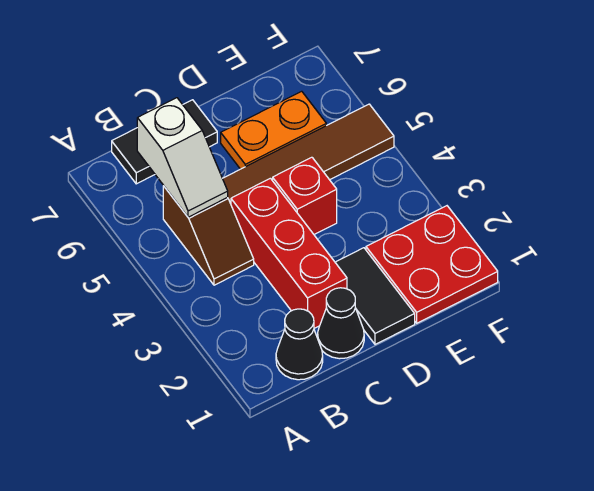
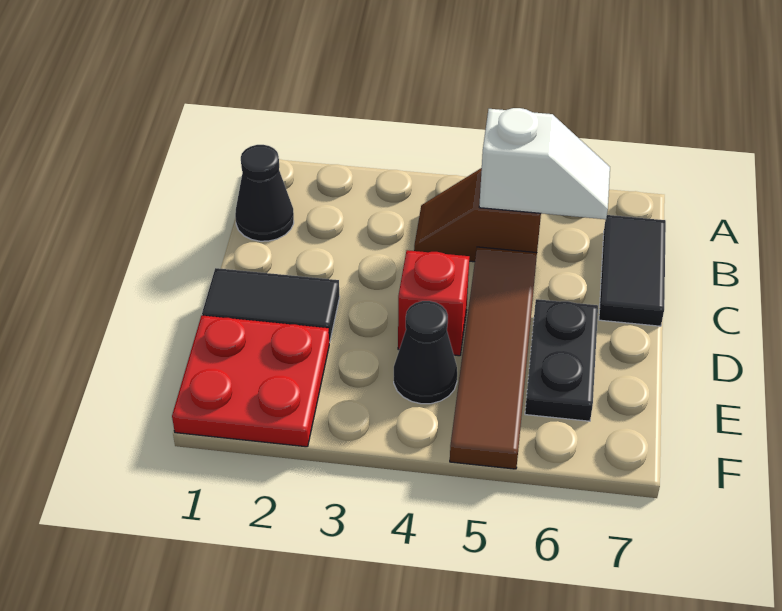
white slope B5:B6 level 2 top 6 -> white slope B5:B6 level 2 top 5
black cone C1 level 1 -> black cone E4 level 1
red brick C2:C4 level 1 -> none
orange plate D6:E6 level 1 -> black plate D6:E6 level 1

